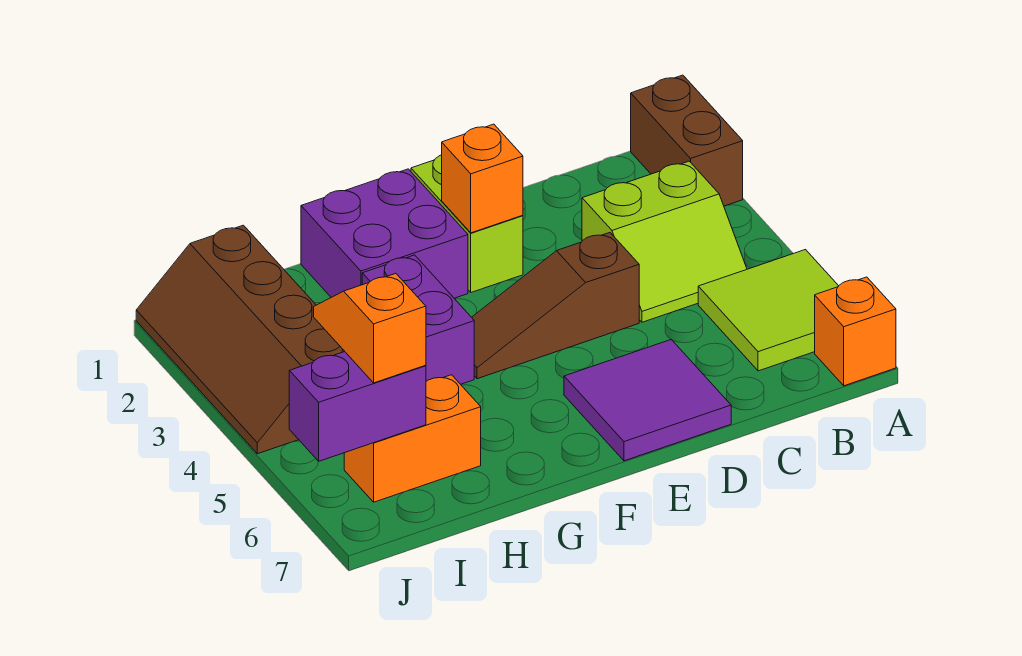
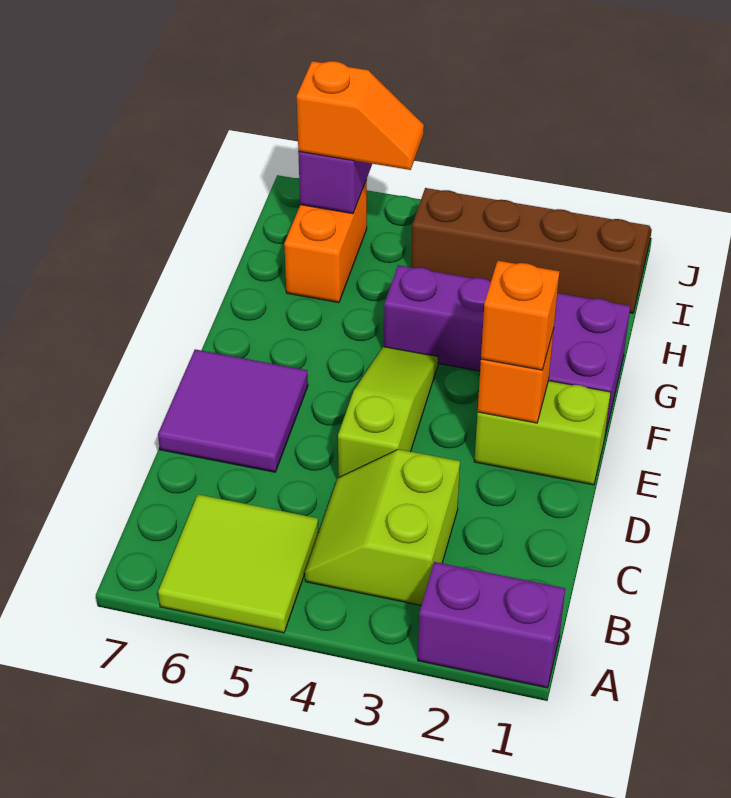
brown brick A1:A2 level 1 -> purple brick A1:A2 level 1
orange brick A7 level 1 -> orange brick E2 level 3
brown slope D4:F4 level 1 top D -> lime slope D4:F4 level 1 top D

